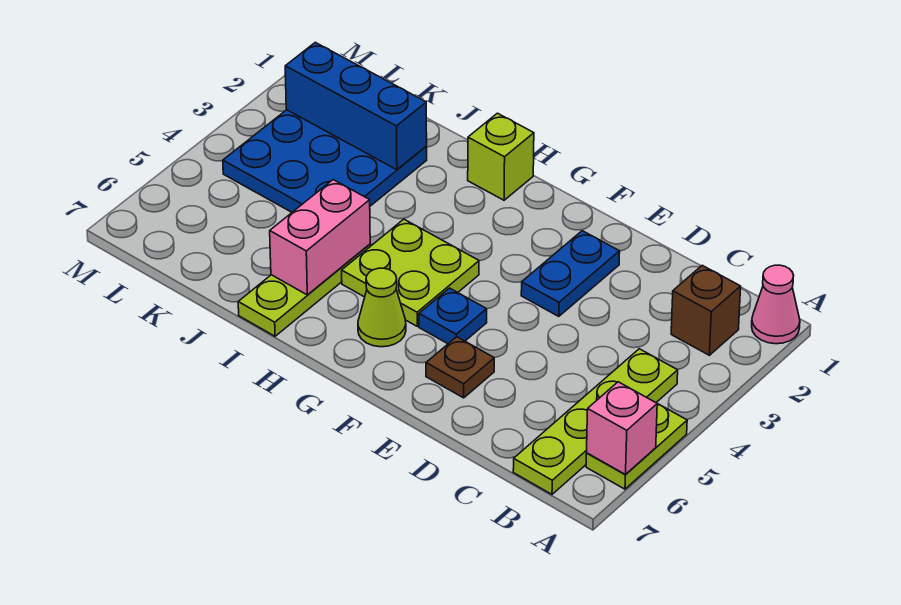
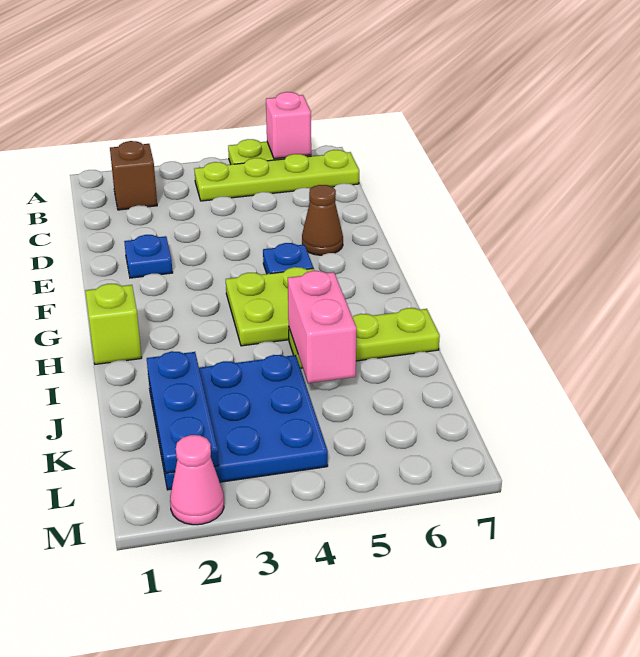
pink cone A1 level 1 -> pink cone M2 level 1
blue plate E2:E3 level 1 -> blue plate E2 level 1
brown plate E6 level 1 -> brown cone E6 level 1
lime cone G6 level 1 -> none
pink brick I5:I6 level 2 -> pink brick I5:J5 level 2
blue brick J2:L2 level 2 -> blue plate J2:L2 level 2

